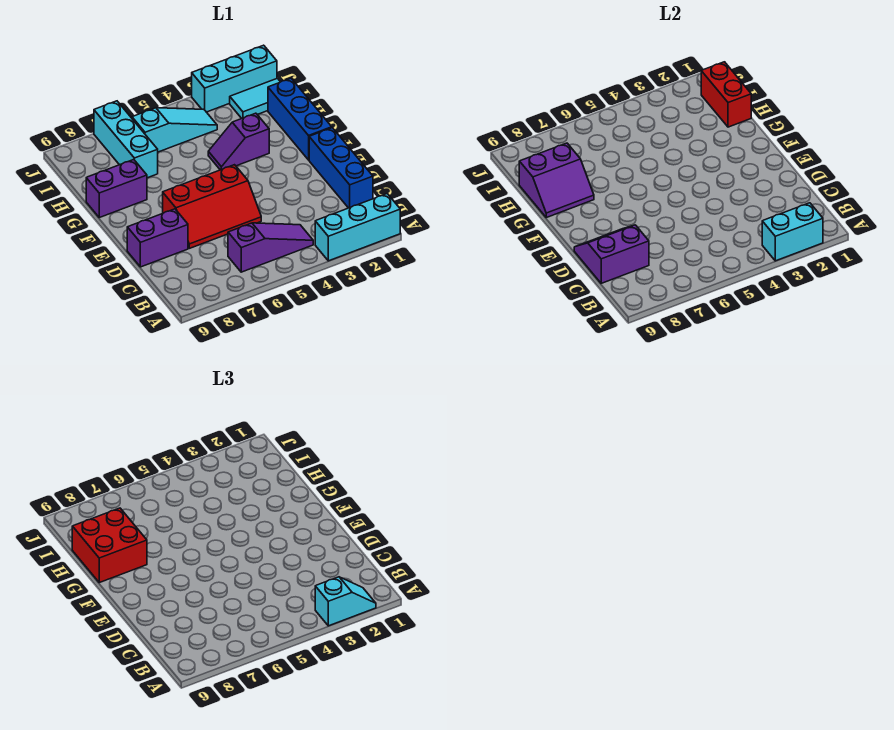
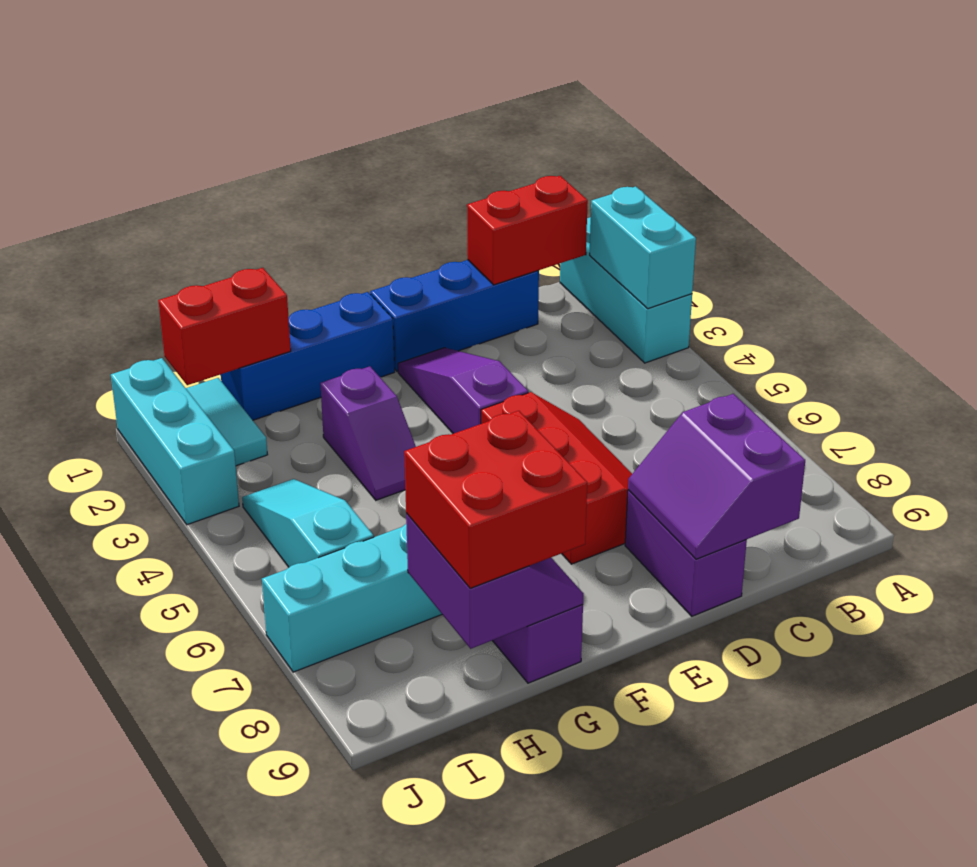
cyan slope A2:A3 level 3 top 3 -> none
none -> red brick B1:C1 level 2
purple slope B4:B6 level 1 top 6 -> purple slope E2:E4 level 1 top 4

